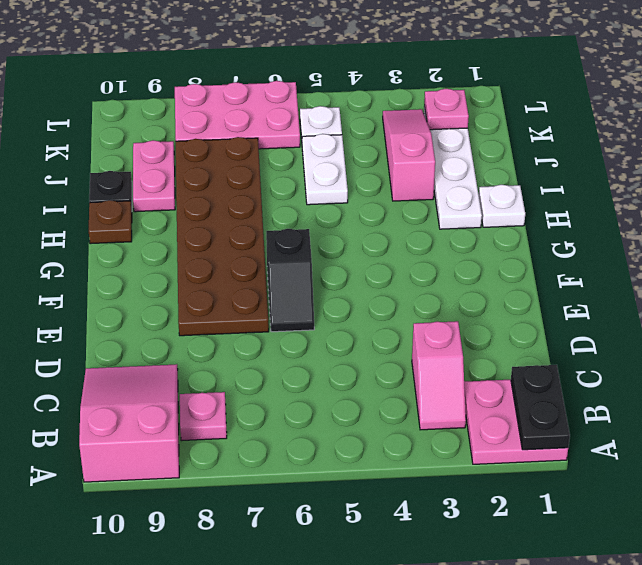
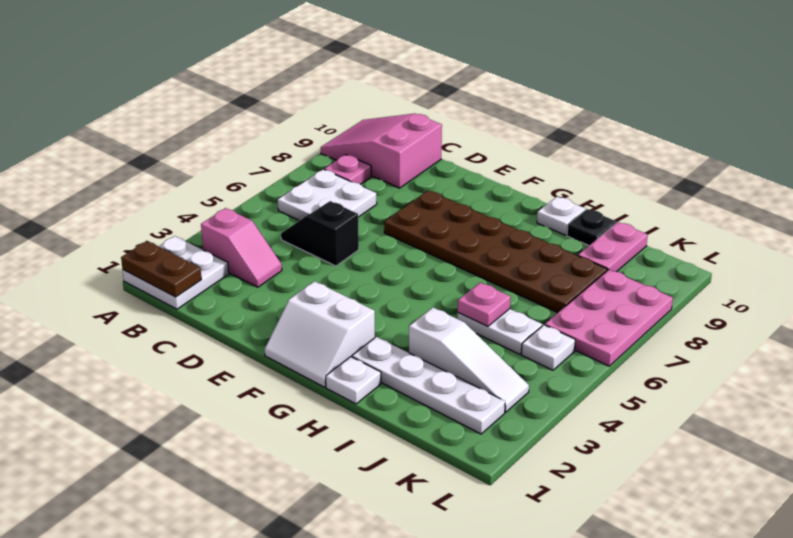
pink plate A1:B2 level 1 -> white plate A1:B2 level 1
black plate A1:B1 level 2 -> brown plate A1:B1 level 2
pink slope A9:C10 level 1 top A -> pink slope A9:C10 level 1 top C
pink slope B3:C3 level 1 top C -> pink slope B3:C3 level 1 top B
none -> white plate B6:C7 level 1
black slope E6:F6 level 1 top F -> black slope C5:D5 level 1 top D
none -> white slope F1:G2 level 1 top 2
brown plate H10 level 1 -> white plate H10 level 1
pink slope I3:K3 level 1 top I -> white slope I3:K3 level 1 top I
pink plate I9:J9 level 1 -> pink plate J9:J10 level 1
pink plate K2 level 2 -> pink plate I5 level 2

